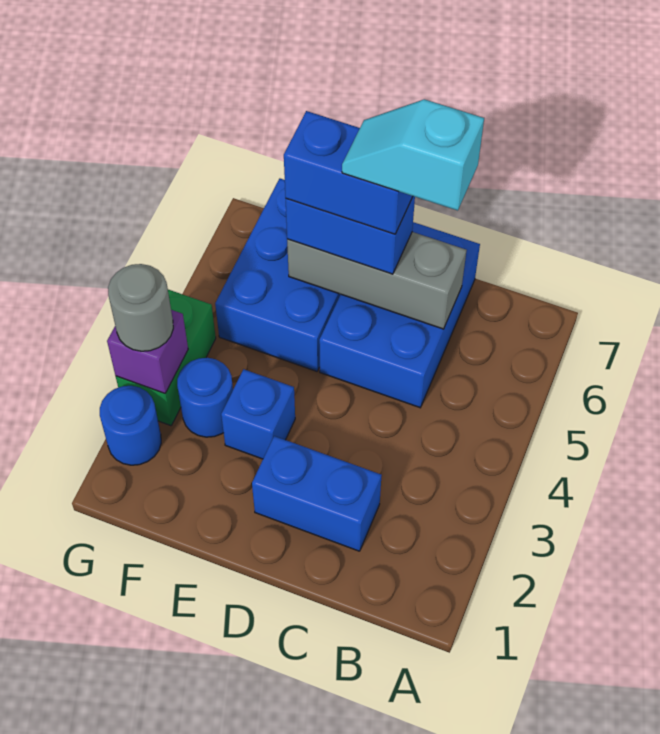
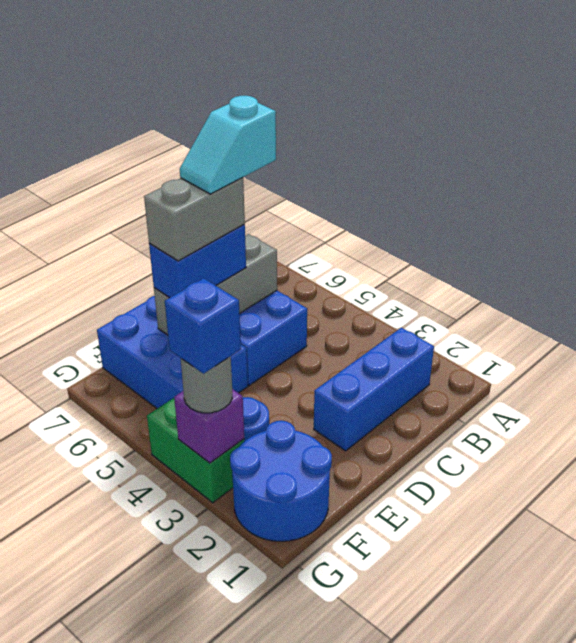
blue brick C2:D2 level 1 -> blue brick B2:D2 level 1
blue brick D6:E6 level 4 -> grey brick D6:E6 level 4
blue brick E3 level 1 -> blue brick G3 level 4
blue round brick G2 level 1 -> blue round brick F1:G2 level 1

